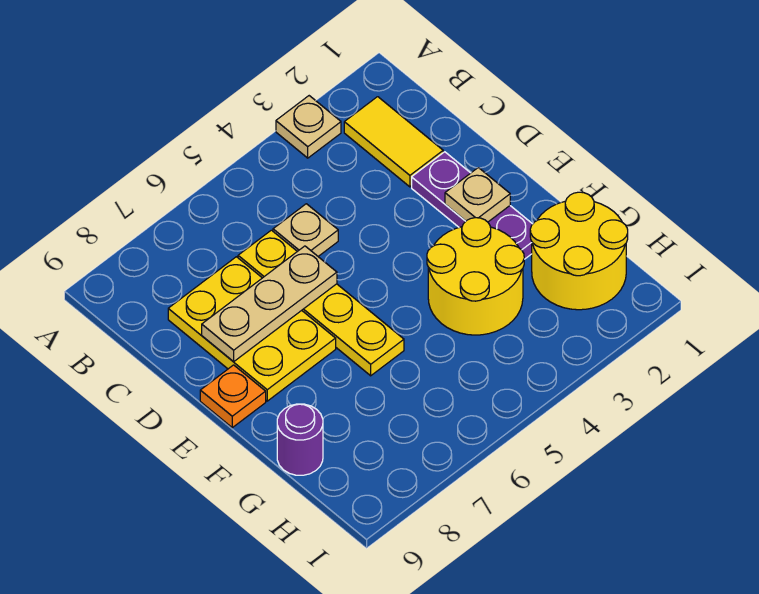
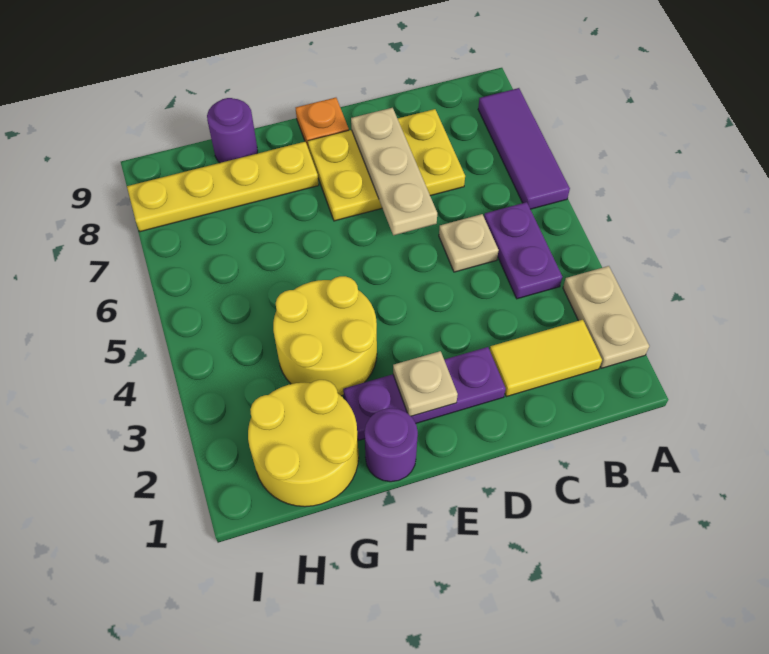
tan plate A3 level 1 -> tan plate A2:A3 level 1
none -> purple tile A6:A8 level 1
none -> purple plate B4:B5 level 1
yellow plate C6:F6 level 1 -> yellow plate F8:I8 level 1
none -> purple round brick F1 level 1

